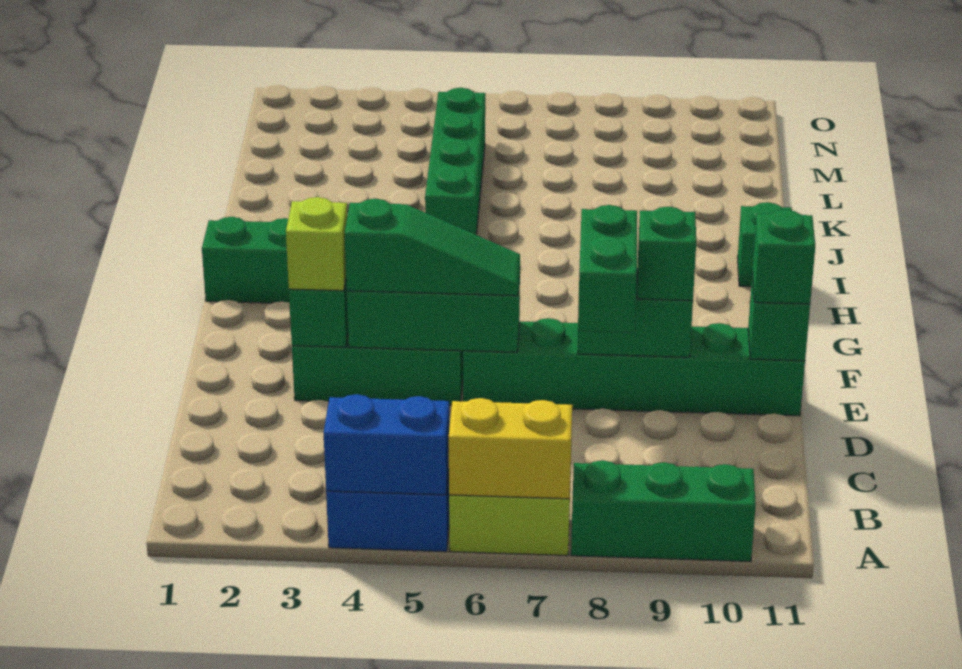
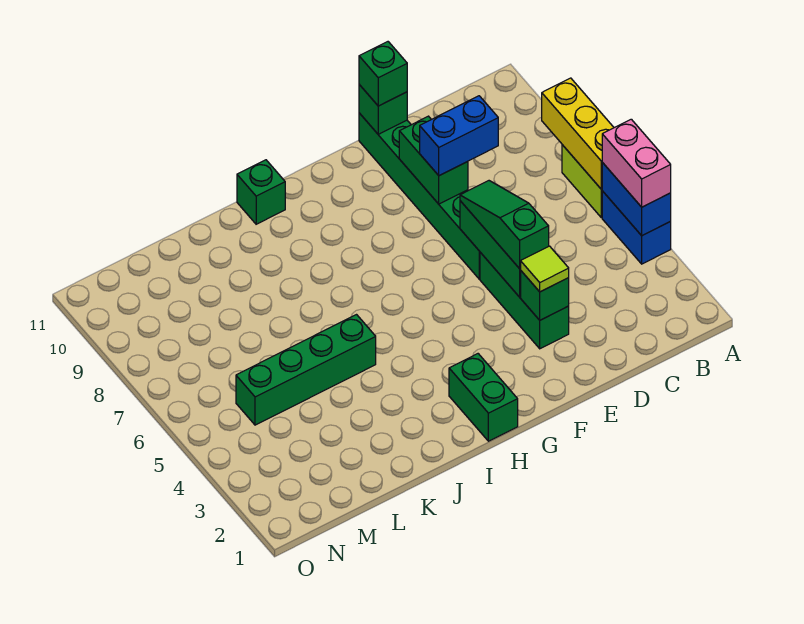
none -> pink brick A4:A5 level 3
yellow brick A6:A7 level 2 -> yellow brick A6:A8 level 2
green brick A8:A10 level 1 -> none
green brick D8:E8 level 3 -> blue brick D8:E8 level 3
lime brick E3 level 3 -> lime tile E3 level 3
green brick E9 level 3 -> none

